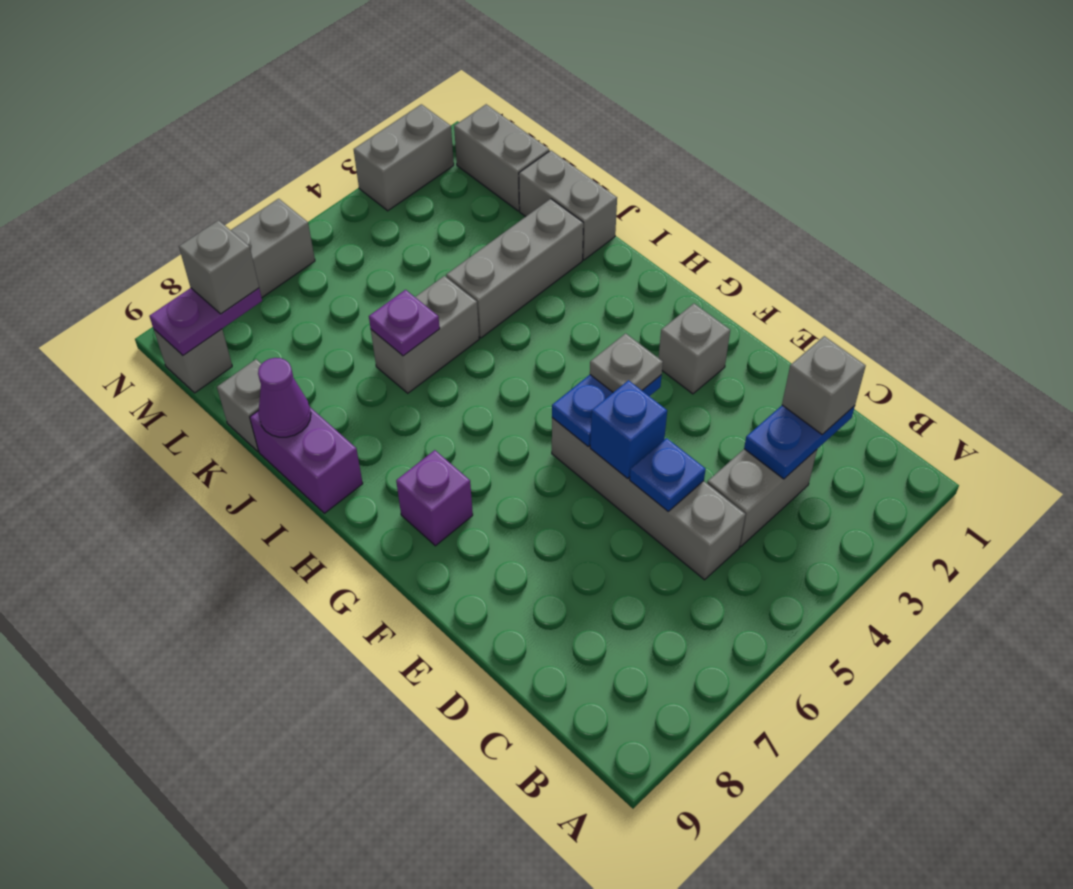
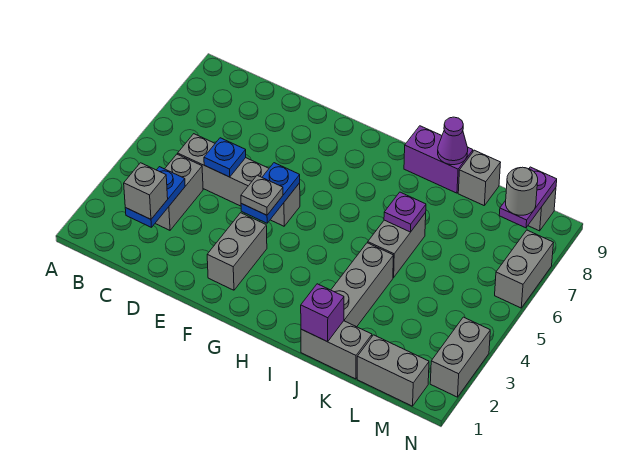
blue brick E5 level 2 -> none
grey brick F2 level 1 -> grey brick F2:F3 level 1
purple brick G8 level 1 -> purple brick J1 level 2
grey brick M8 level 3 -> grey round brick M8 level 3

